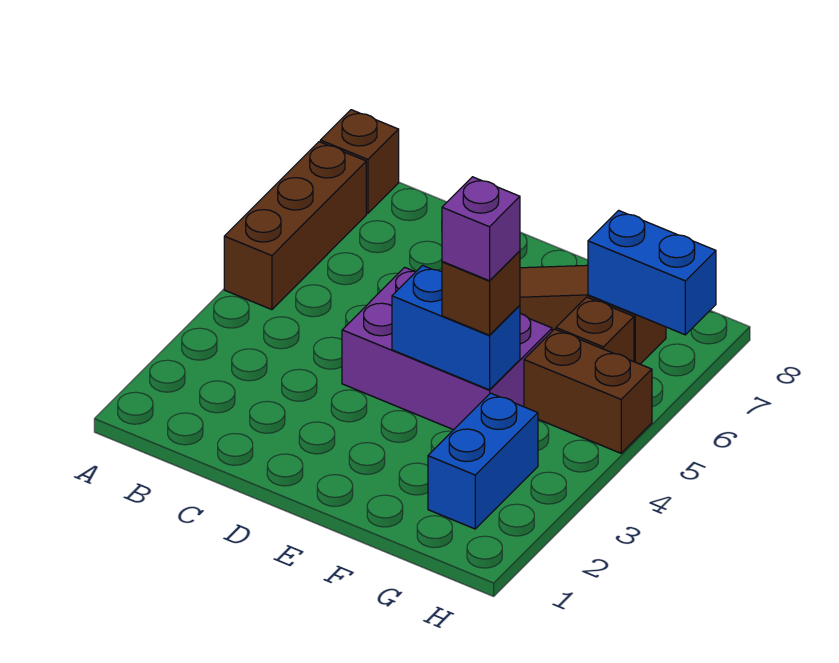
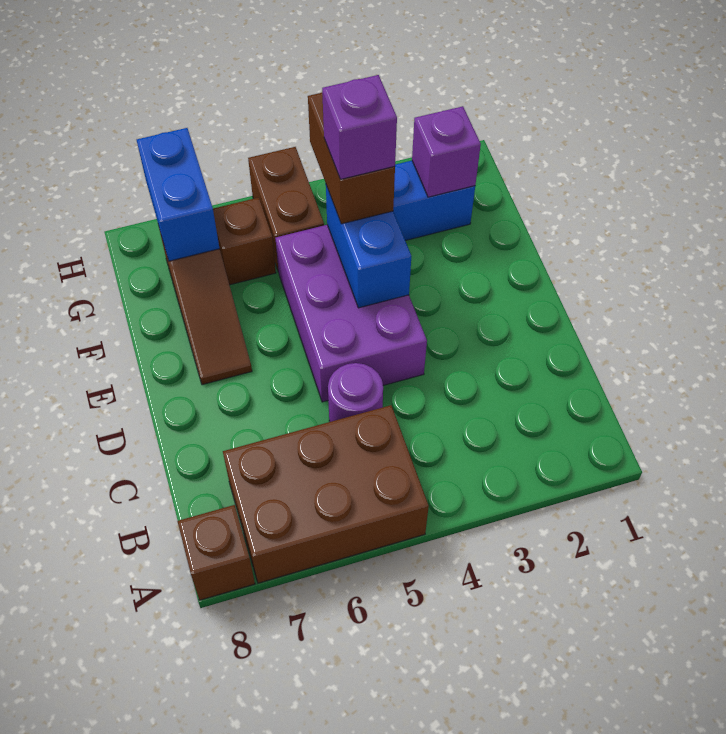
brown brick A5:A7 level 1 -> brown brick A5:B7 level 1
none -> purple round brick C5 level 1
brown brick F4 level 3 -> brown brick F4:G4 level 3
none -> purple brick G2 level 2

